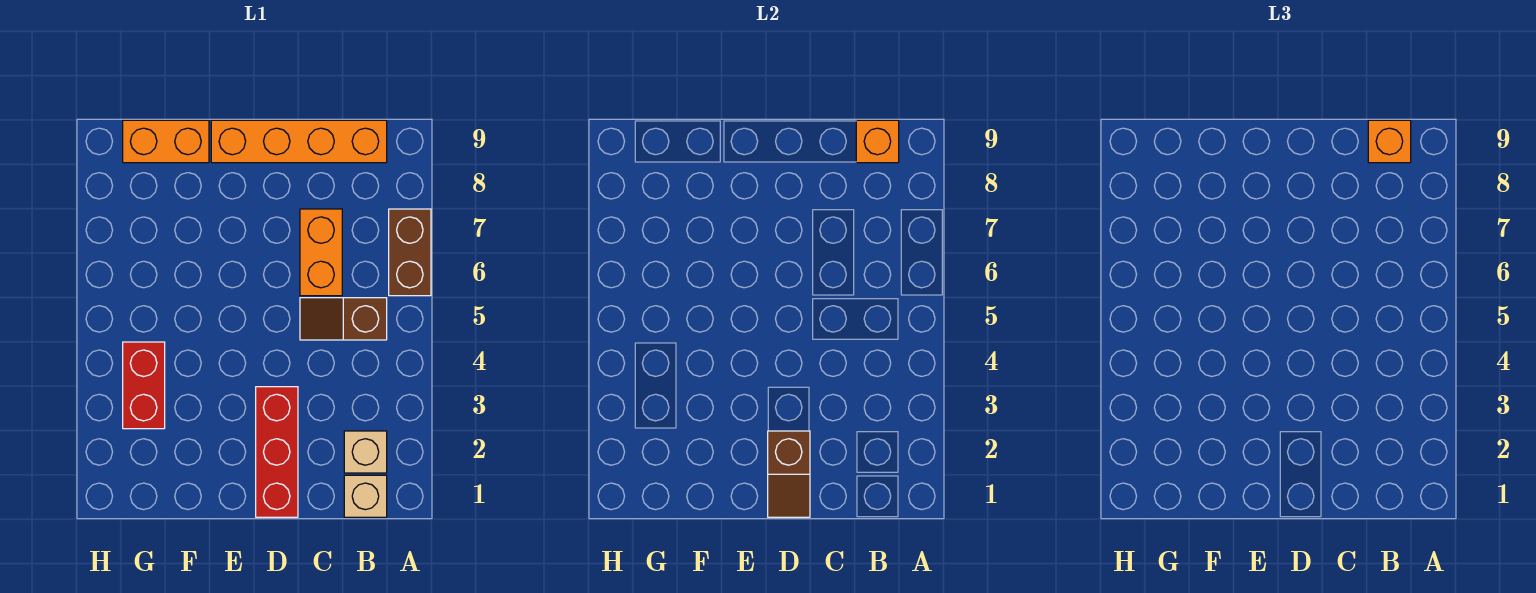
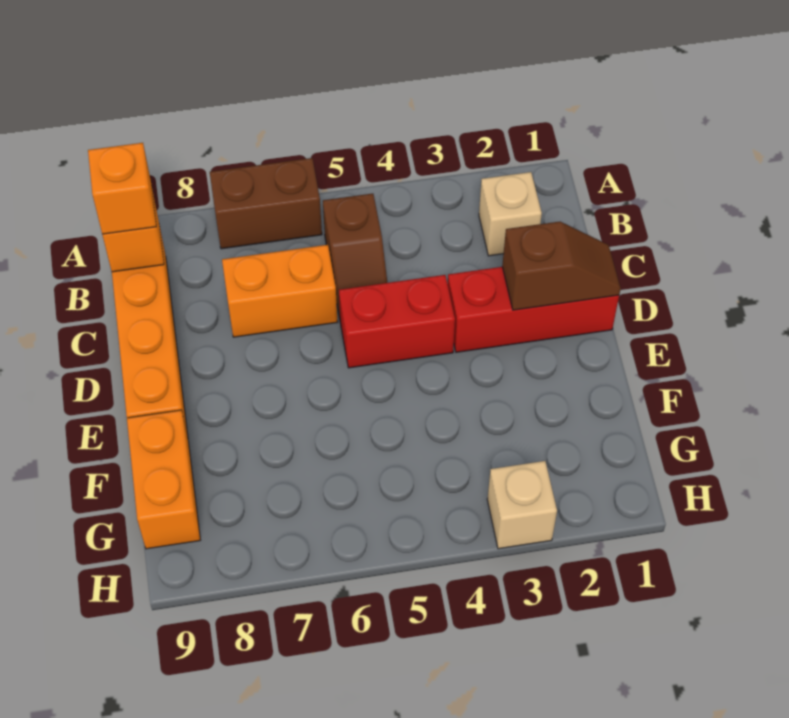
tan brick B1 level 1 -> tan brick H3 level 1
red brick G3:G4 level 1 -> red brick D4:D5 level 1

